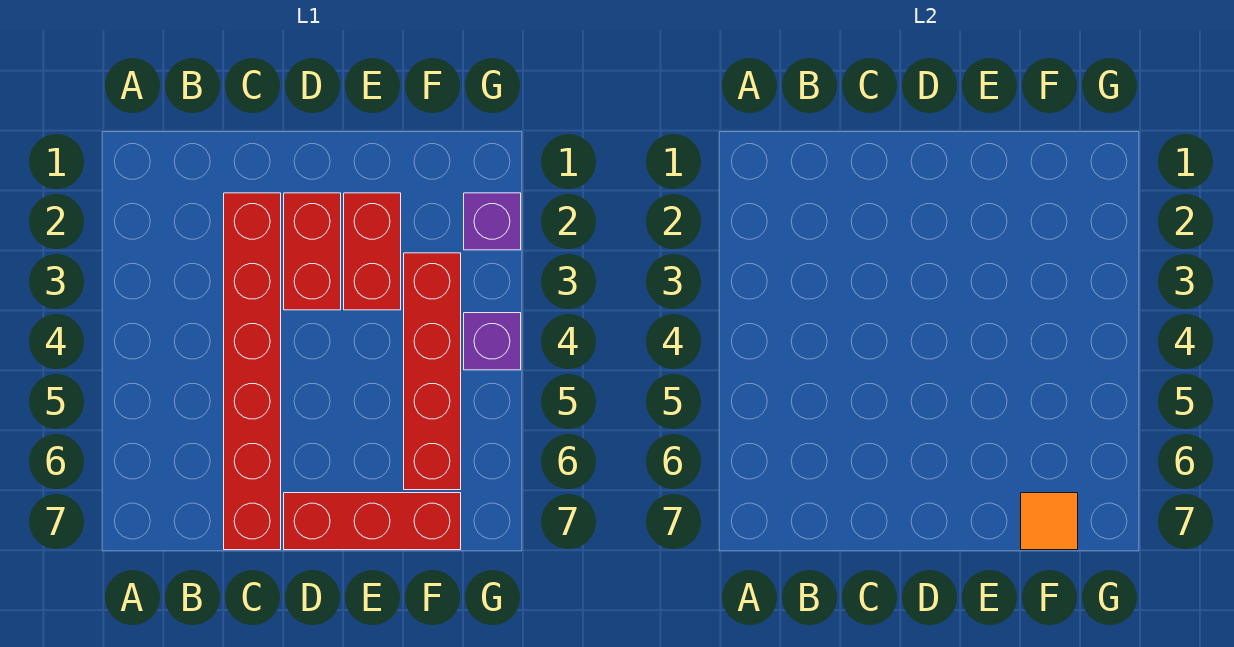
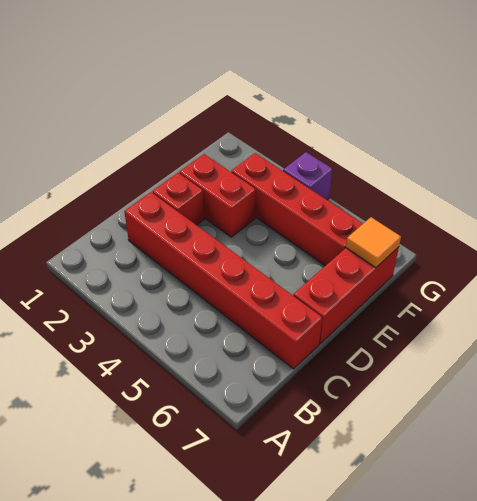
red brick D2:D3 level 1 -> red brick D2 level 1
purple brick G2 level 1 -> none

